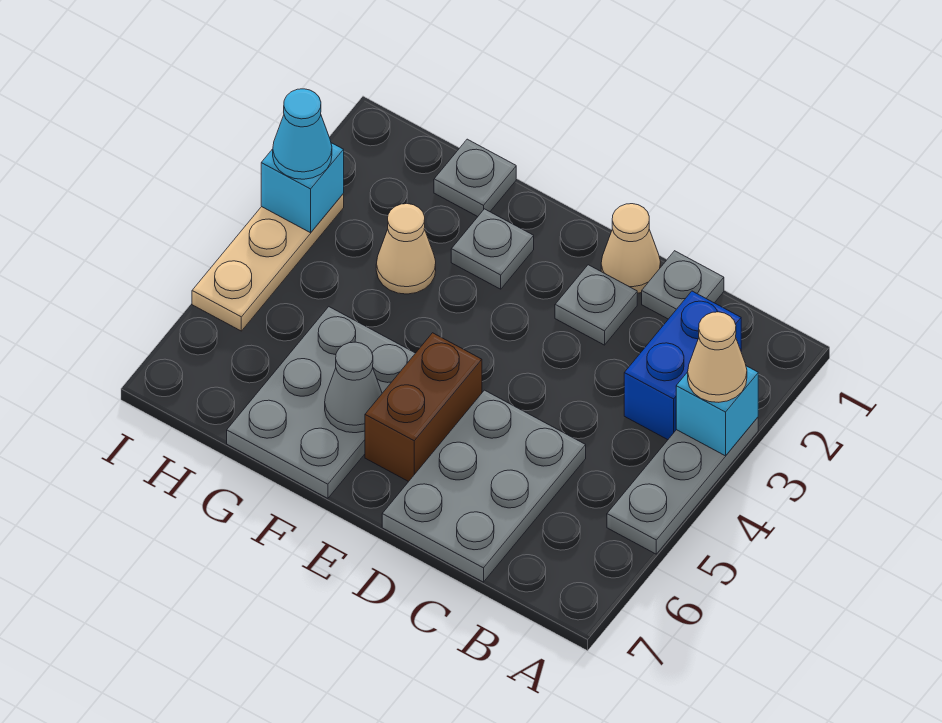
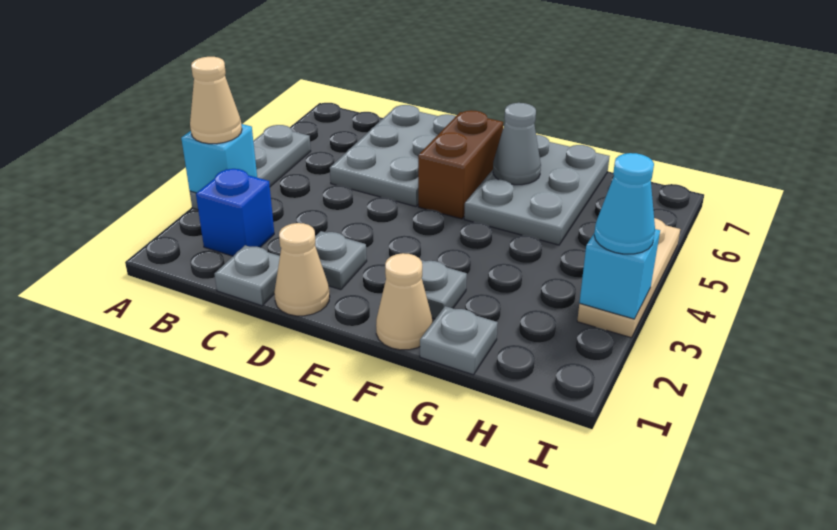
blue brick B2:B3 level 1 -> blue brick B2 level 1
tan cone G3 level 1 -> tan cone F1 level 1

